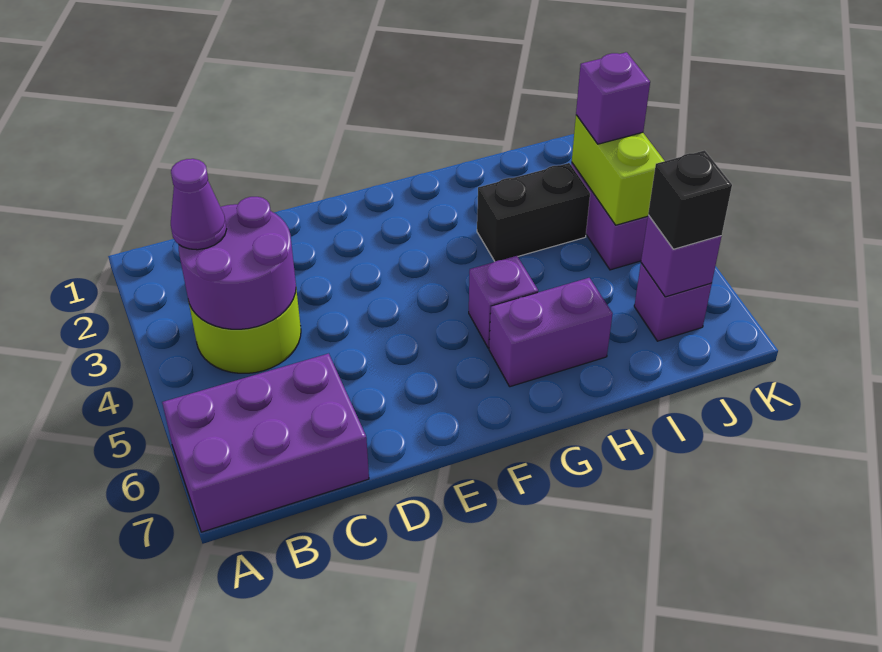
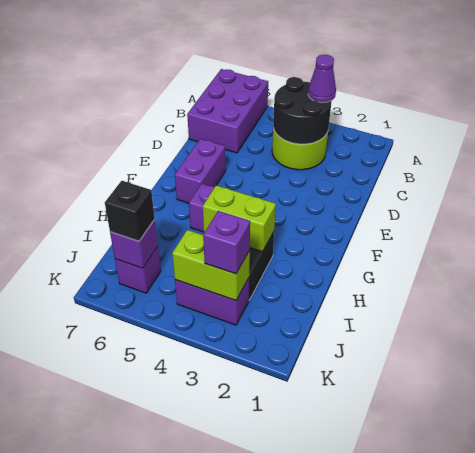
purple round brick B3:C4 level 2 -> black round brick B3:C4 level 2
purple brick G6:H6 level 1 -> purple brick E6:F6 level 1
none -> lime brick H3:H4 level 2

